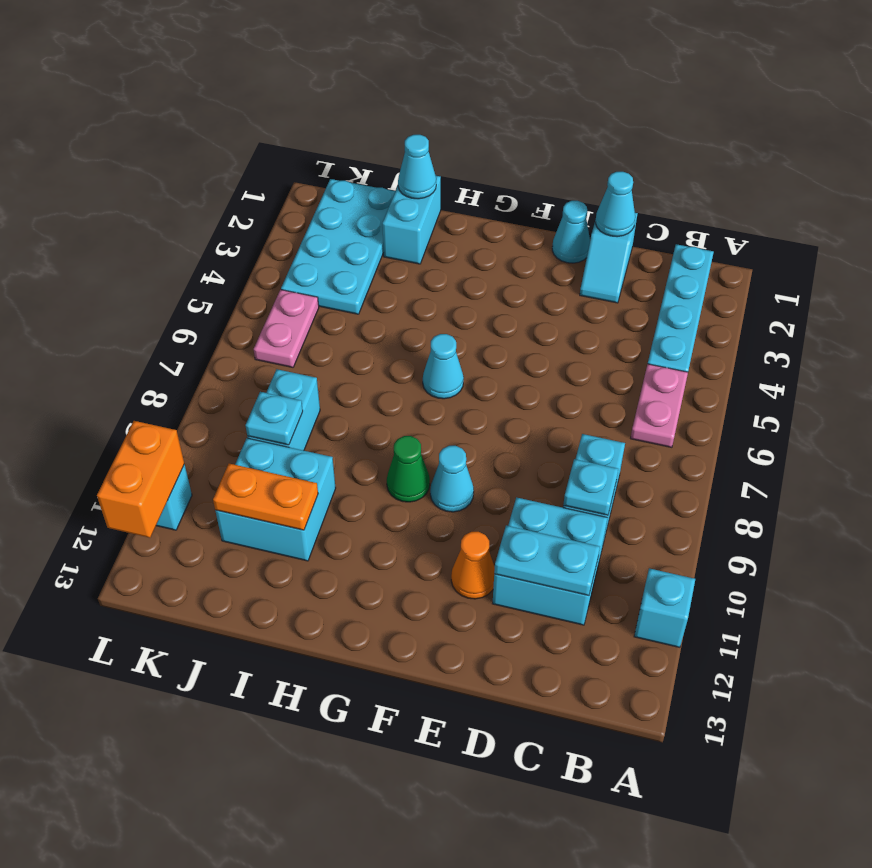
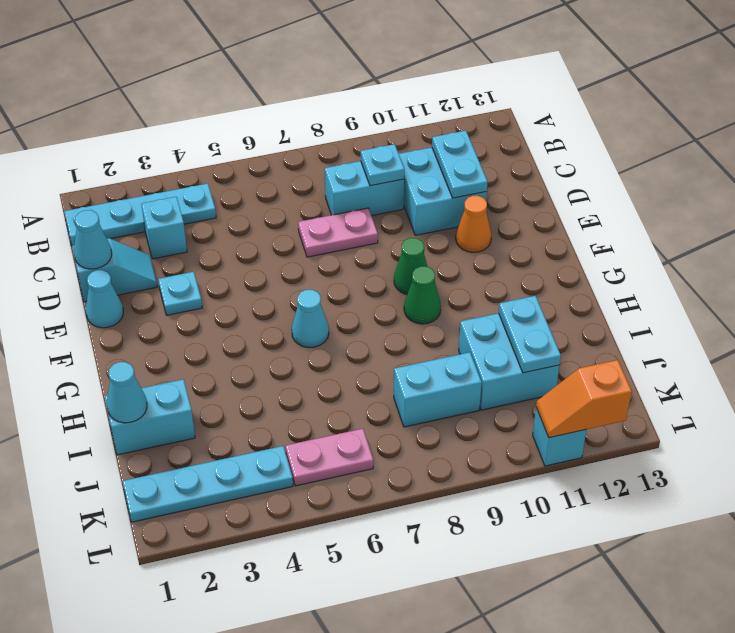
cyan brick A11 level 1 -> cyan brick C3 level 1
pink plate B5:B6 level 1 -> pink plate D7:D8 level 1
cyan cone F9 level 1 -> green cone F9 level 1
orange plate I11:J11 level 2 -> cyan plate I11:J11 level 2
cyan plate J1:K4 level 1 -> cyan plate K1:K4 level 1
cyan plate J9 level 2 -> cyan plate E3 level 1
orange brick L11:L12 level 2 -> orange slope L11:L12 level 2 top 12

